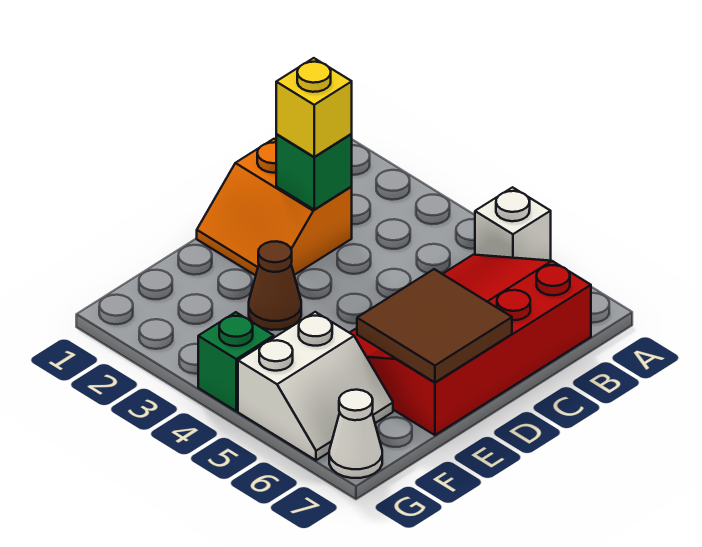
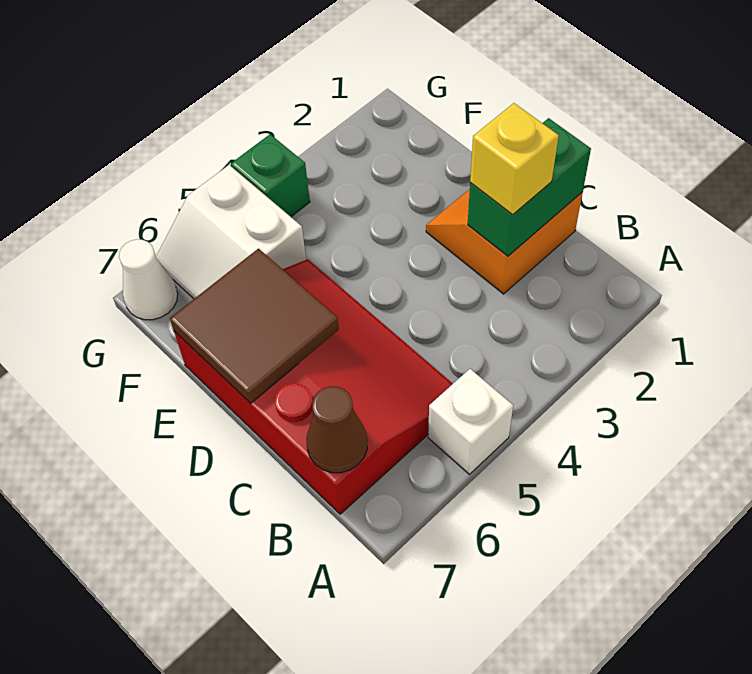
green brick C2 level 2 -> green brick C1:C2 level 2
brown cone E3 level 1 -> brown cone B7 level 2

